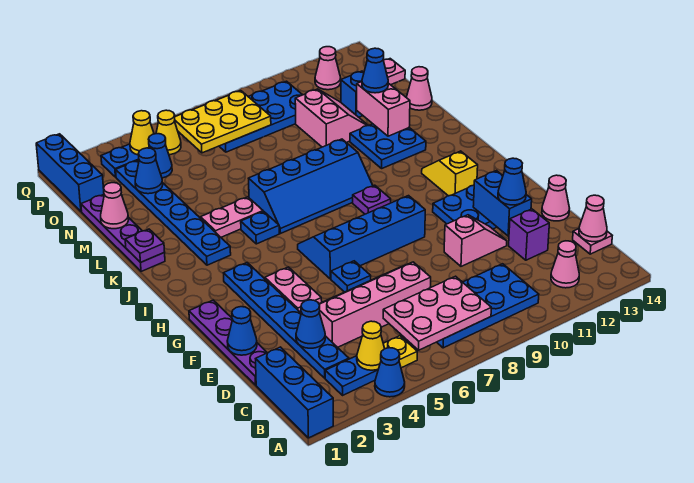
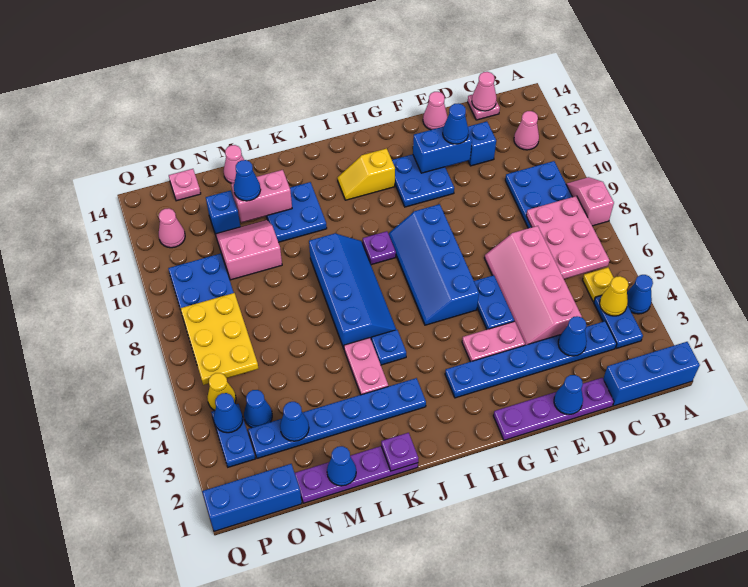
purple brick D12 level 1 -> blue brick D12 level 1
pink slope E10:E11 level 1 top 10 -> pink slope A8:A9 level 1 top 8
blue plate F6 level 1 -> blue plate F5:F6 level 1
pink cone M1 level 2 -> blue cone M1 level 2
yellow cone P4 level 2 -> blue cone P4 level 2

